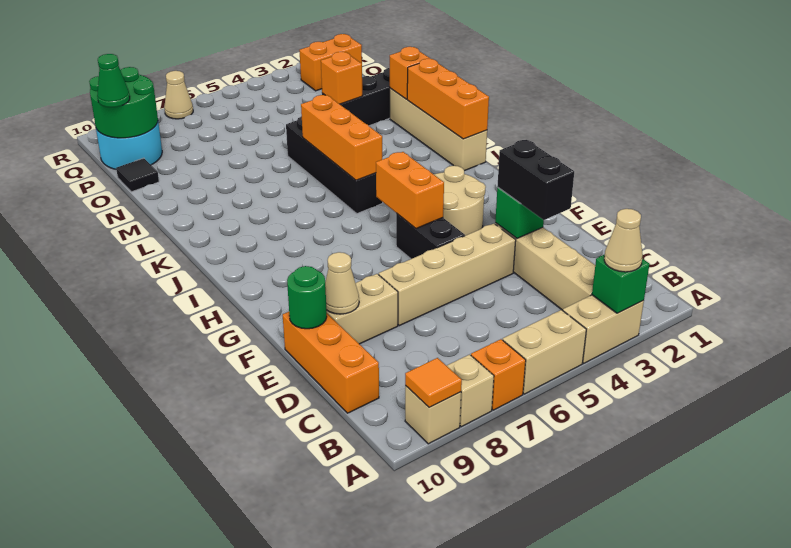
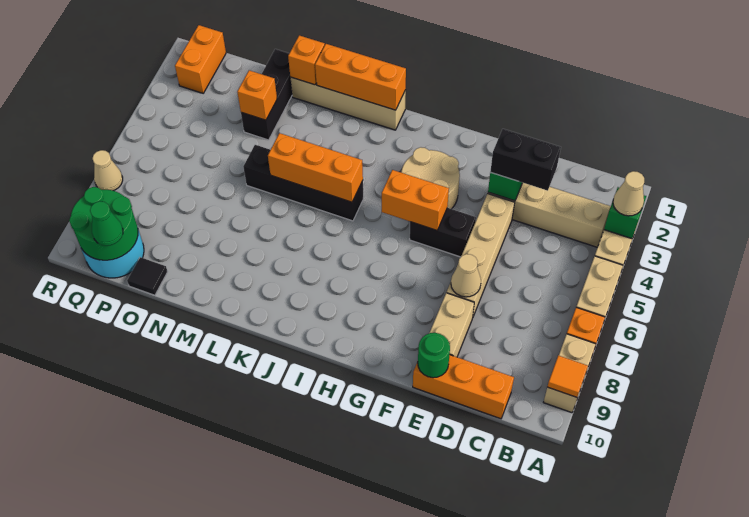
tan cone E9 level 2 -> tan cone E7 level 2

